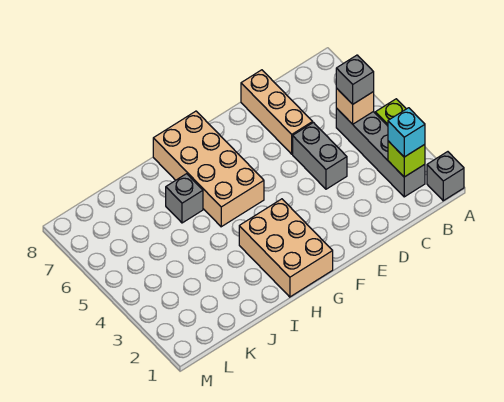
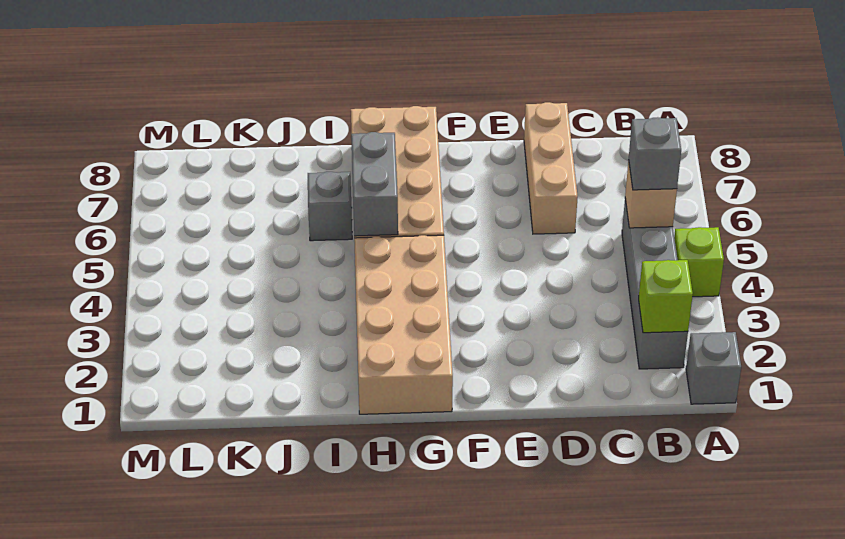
cyan brick B2 level 3 -> none
grey brick D4:D5 level 1 -> grey brick H5:H6 level 2
tan brick G1:H3 level 1 -> tan brick G1:H4 level 1

